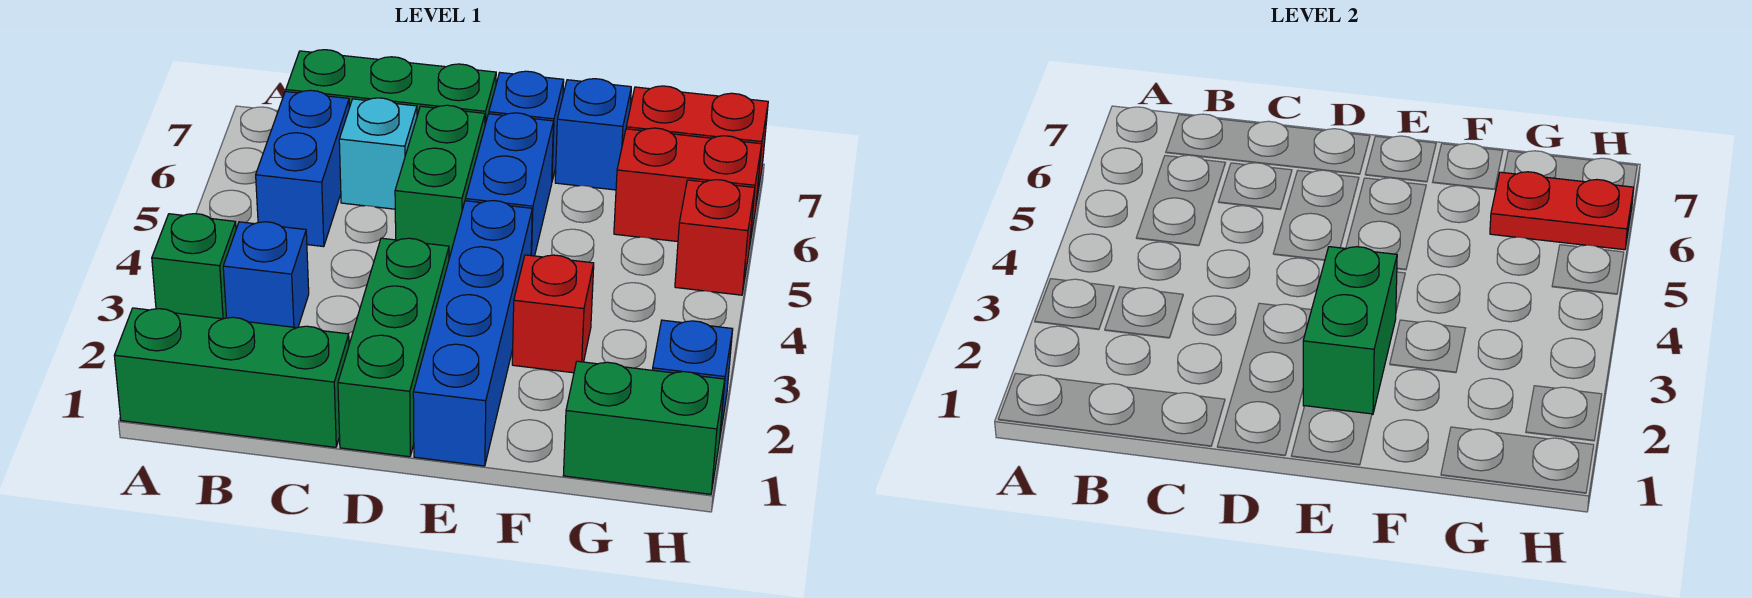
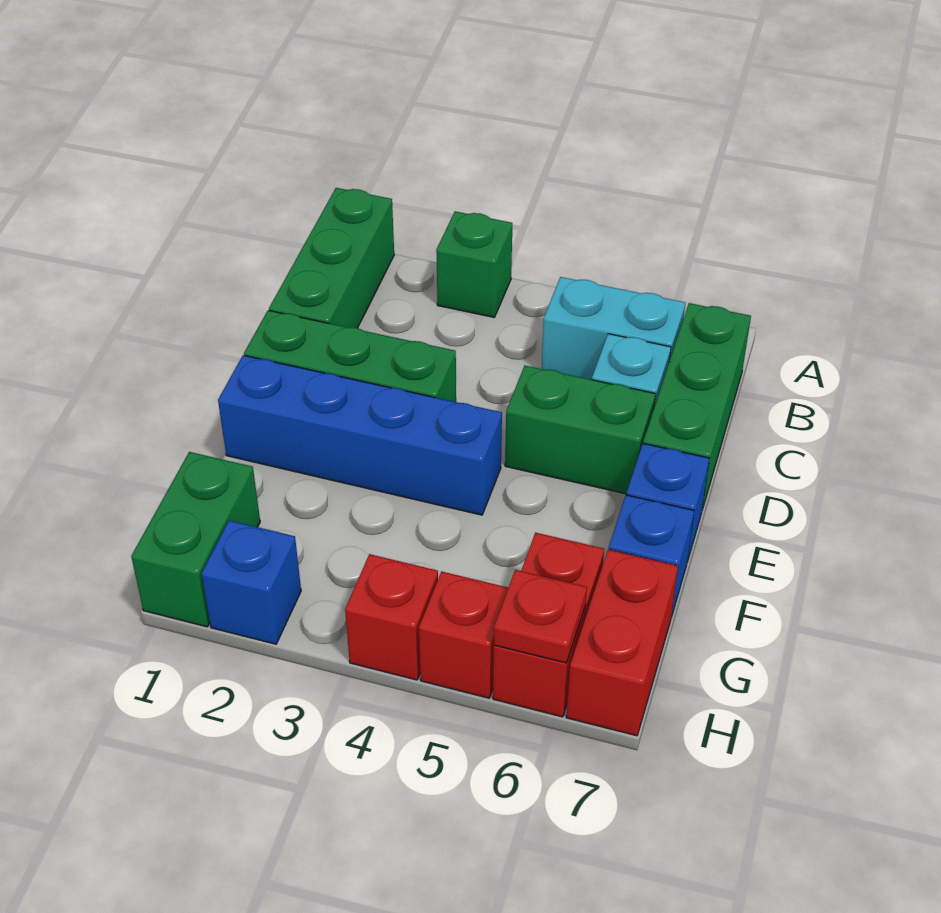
blue brick B3 level 1 -> none
blue brick B5:B6 level 1 -> cyan brick B5:B6 level 1
green brick E2:E3 level 2 -> none
blue brick E5:E6 level 1 -> none
red brick F3 level 1 -> red brick H4 level 1
red plate G6:H6 level 2 -> red plate H6 level 2

